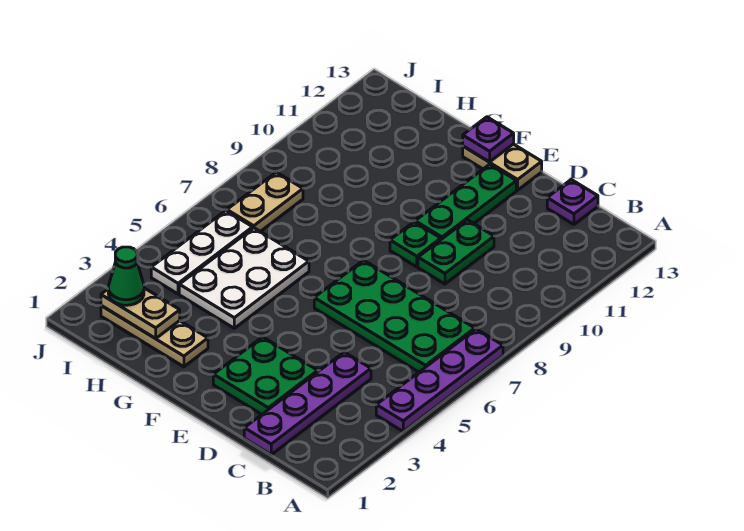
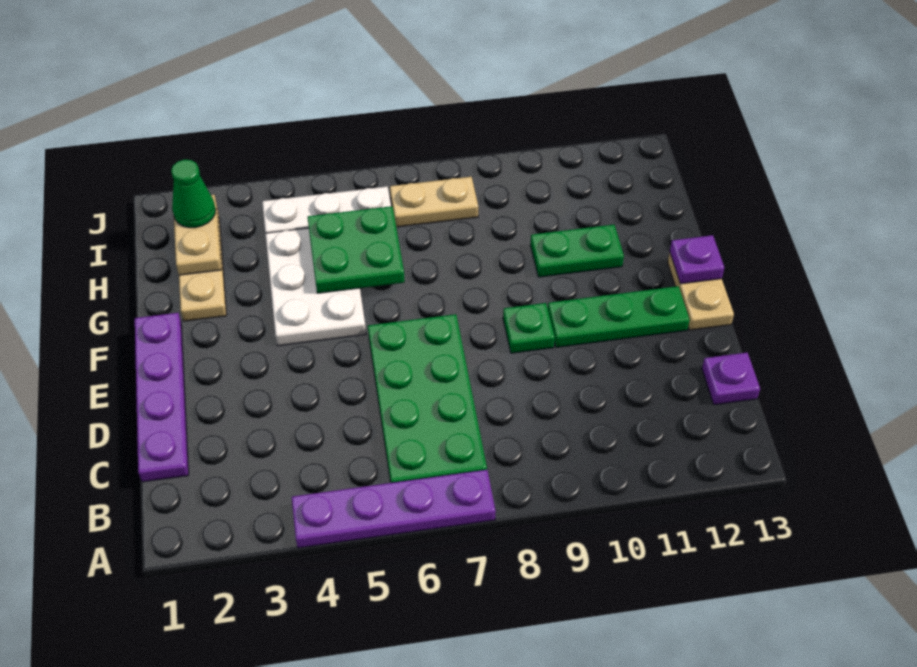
purple plate C1:C4 level 1 -> purple plate C1:F1 level 1
green plate D2:E3 level 1 -> green plate G5:H6 level 2
green plate D9:D10 level 1 -> green plate G10:G11 level 1
white plate G4:H6 level 1 -> white plate F4:H5 level 1

